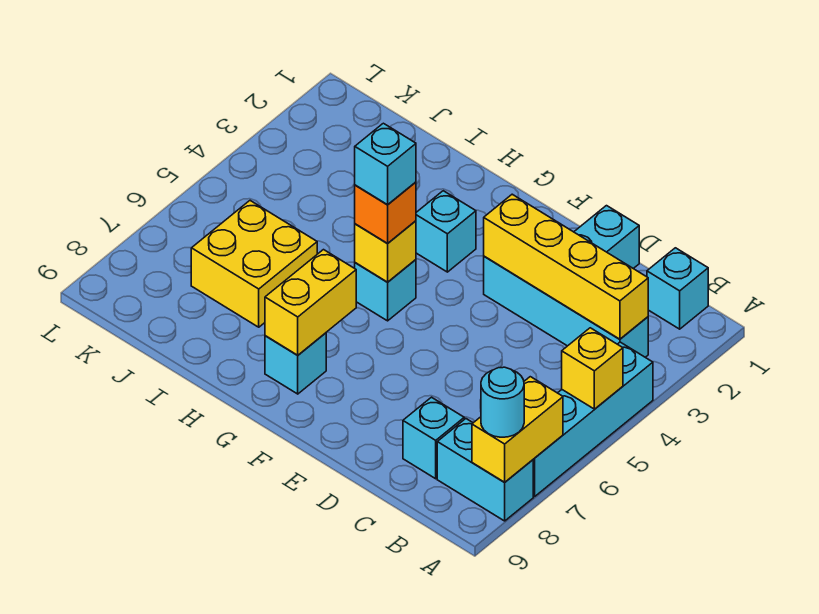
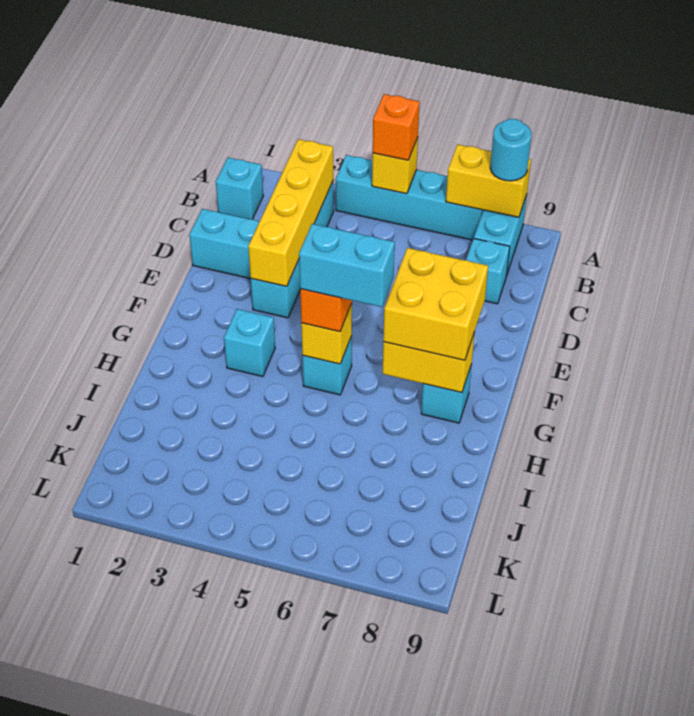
none -> orange brick A5 level 3
cyan brick G5 level 4 -> cyan brick G5:G6 level 4
yellow brick I6:J7 level 1 -> yellow brick F7:G8 level 3

